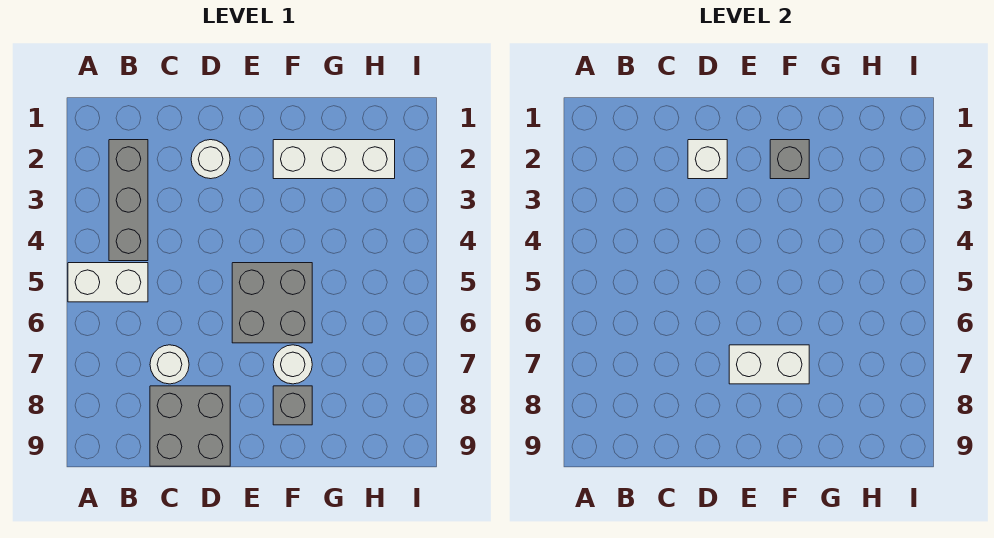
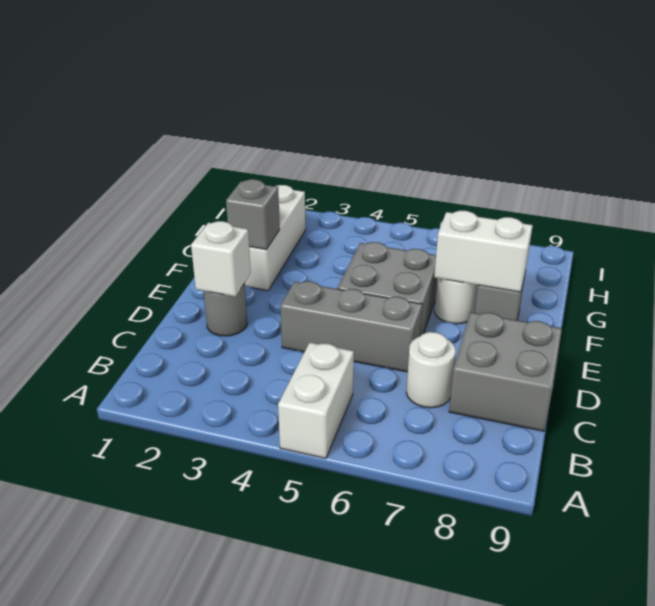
grey brick B2:B4 level 1 -> grey brick D4:D6 level 1
white round brick D2 level 1 -> grey round brick D2 level 1
white brick E7:F7 level 2 -> white brick F7:F8 level 2

